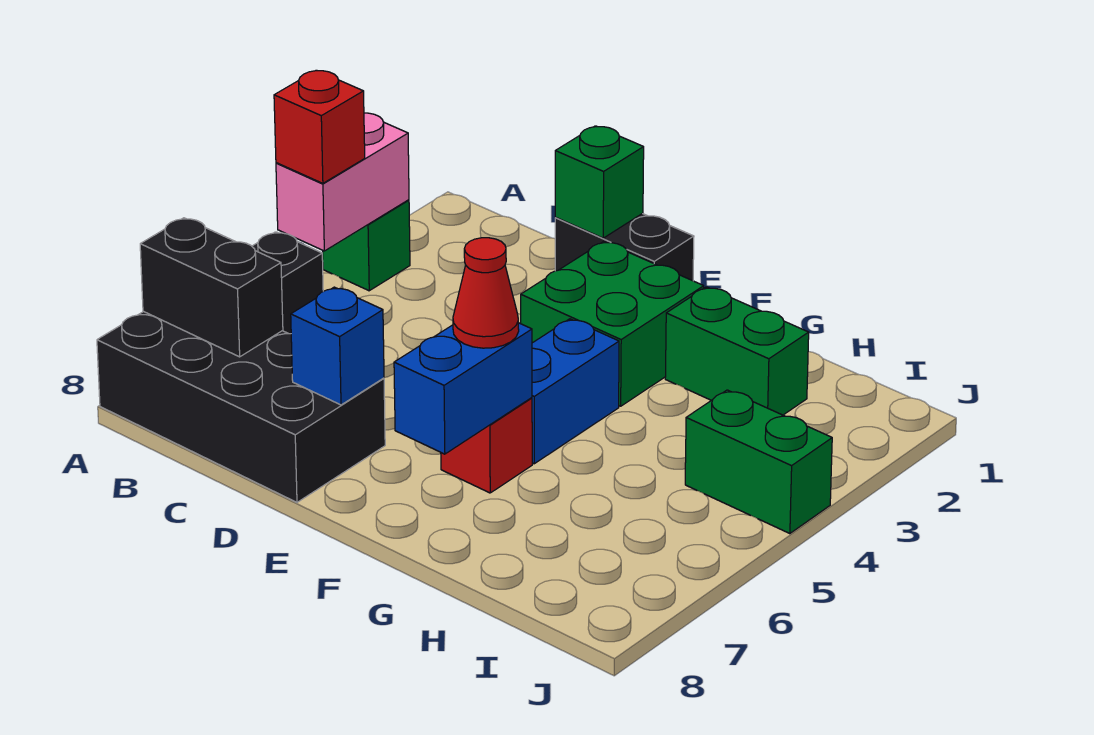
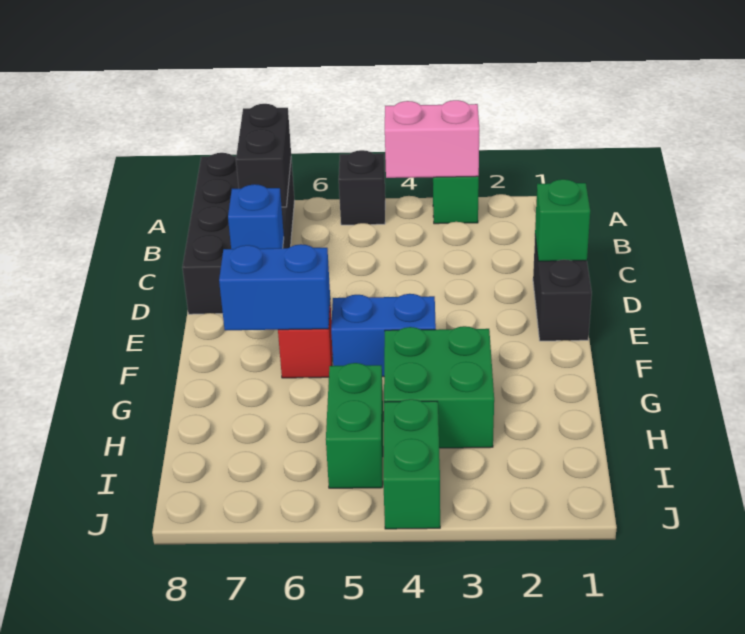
red brick A4 level 3 -> none
green brick E2:F3 level 1 -> green brick G3:H4 level 1
red cone F6 level 3 -> none
green brick G2:H2 level 1 -> green brick H5:I5 level 1

